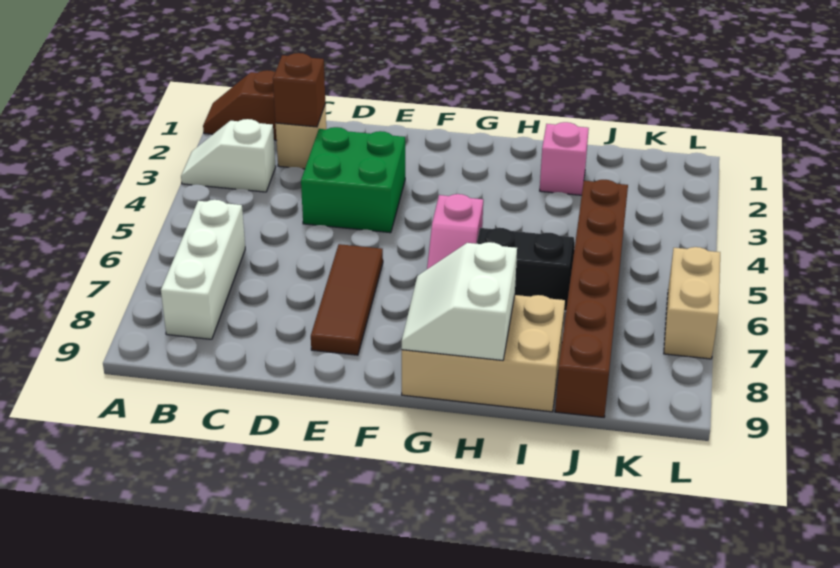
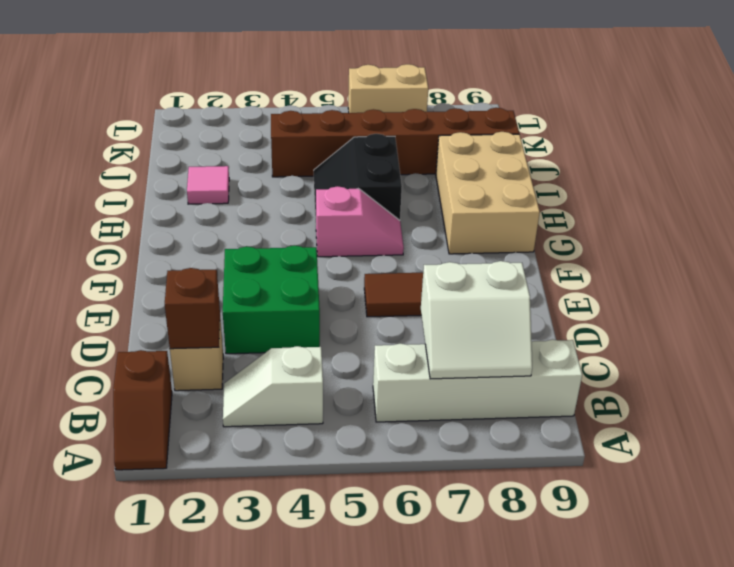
white slope A3:B3 level 1 top B -> white slope B3:B4 level 1 top 4
white brick B6:B8 level 1 -> white brick B6:B9 level 1
white slope G8:H9 level 2 top H -> white slope B7:C8 level 2 top C
pink brick I2 level 1 -> pink tile I2 level 1

